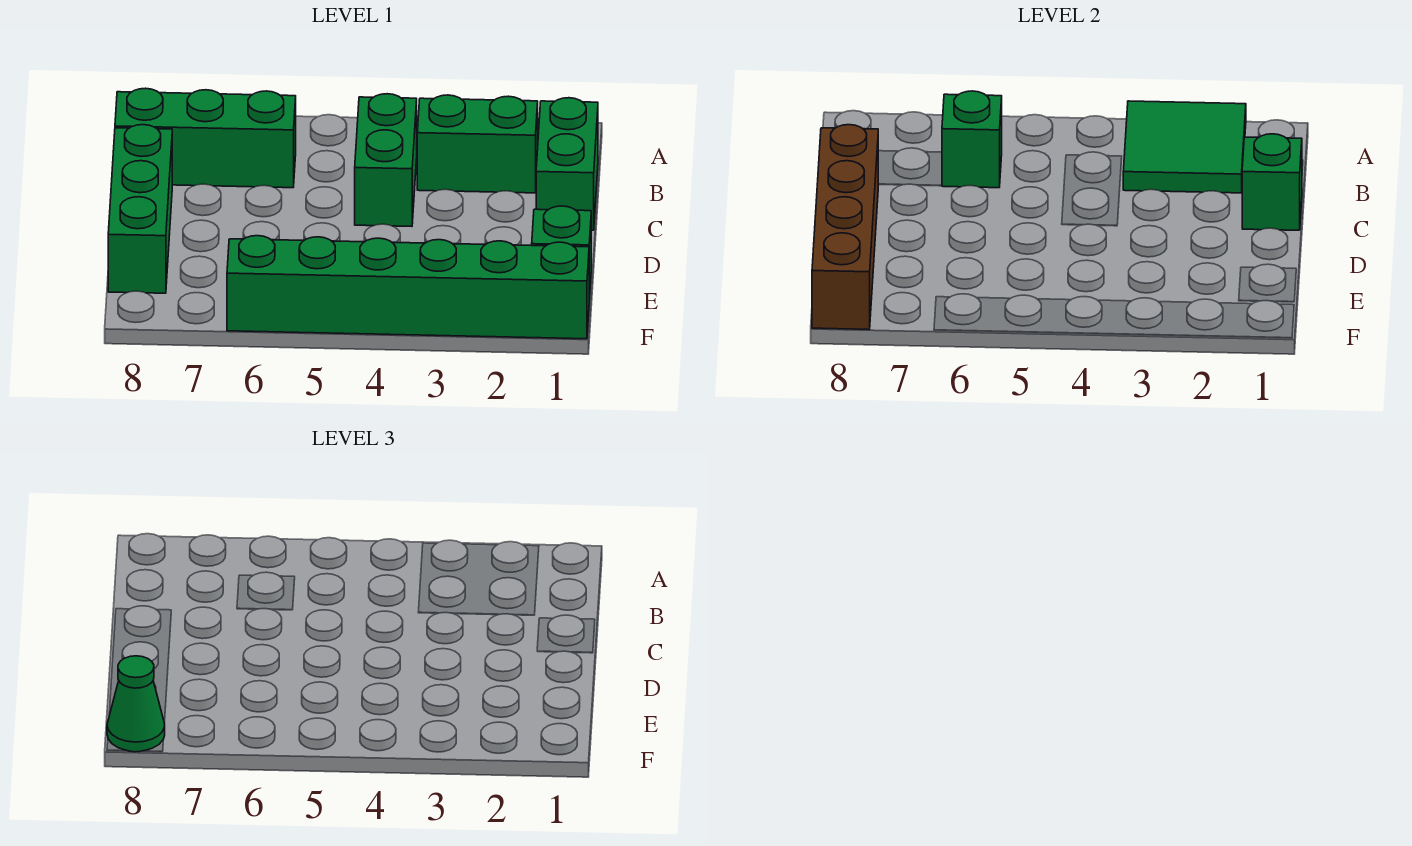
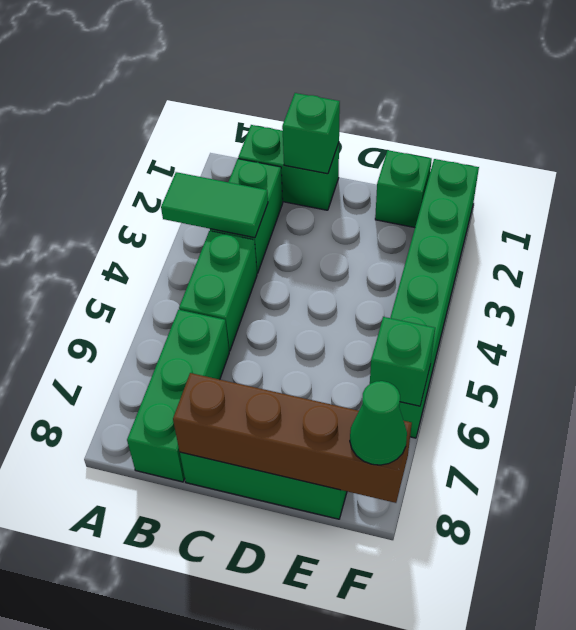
green tile A2:B3 level 2 -> green tile A3:B3 level 2
green brick B4:C4 level 1 -> green brick B4:B5 level 1
green brick B6 level 2 -> green brick F6 level 2

